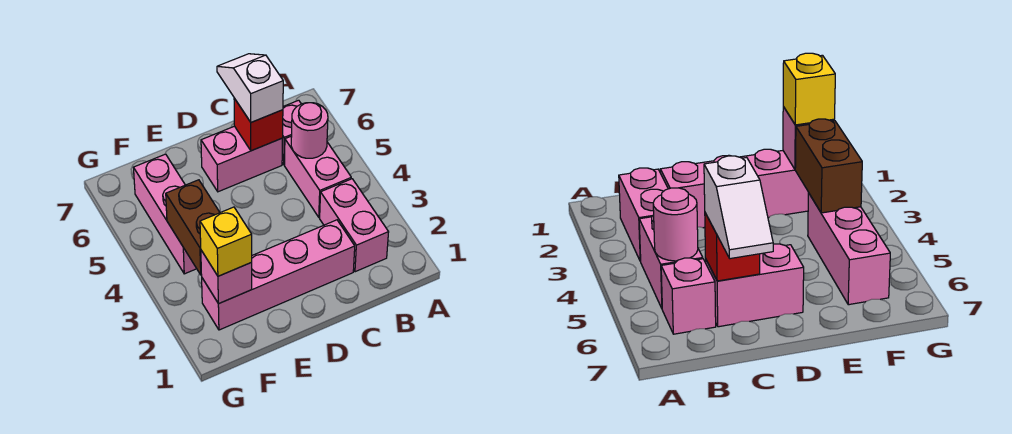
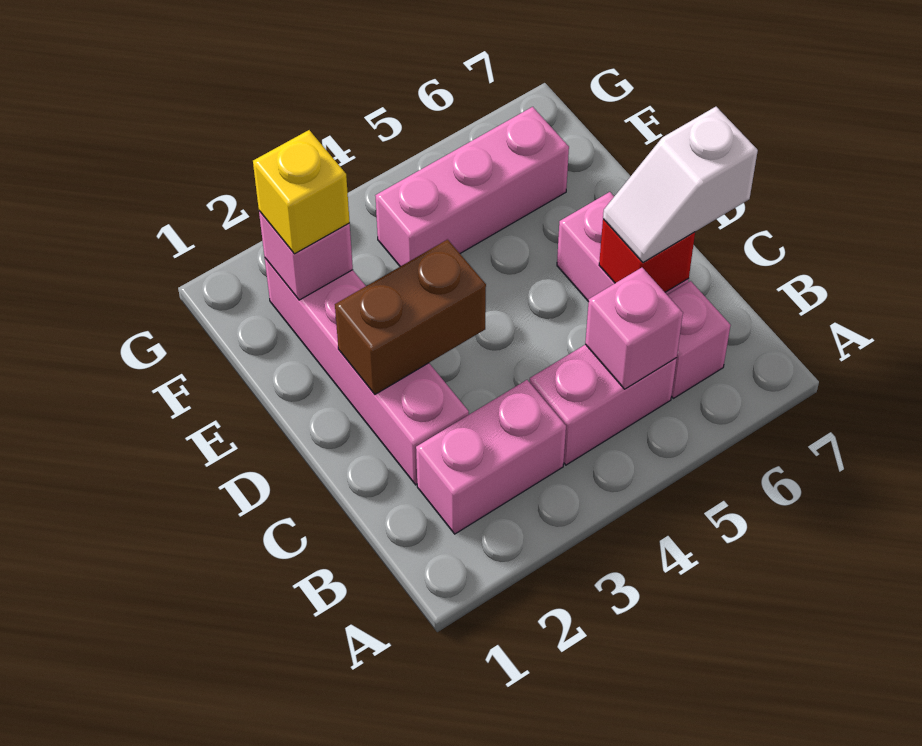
pink round brick B5 level 2 -> pink brick B5 level 2
white slope C6:C7 level 3 top 6 -> white slope C6:C7 level 3 top 7
brown brick F3:F4 level 2 -> brown brick D2:D3 level 2

